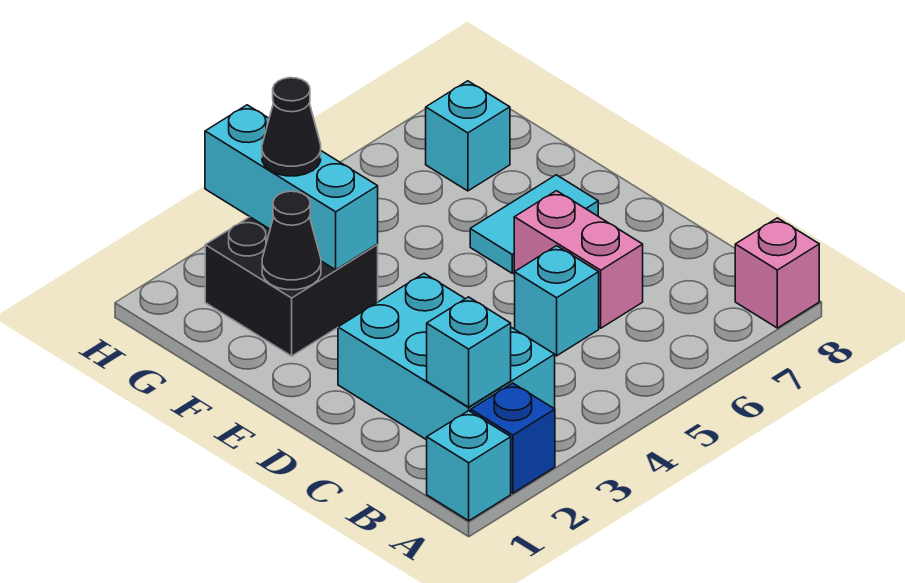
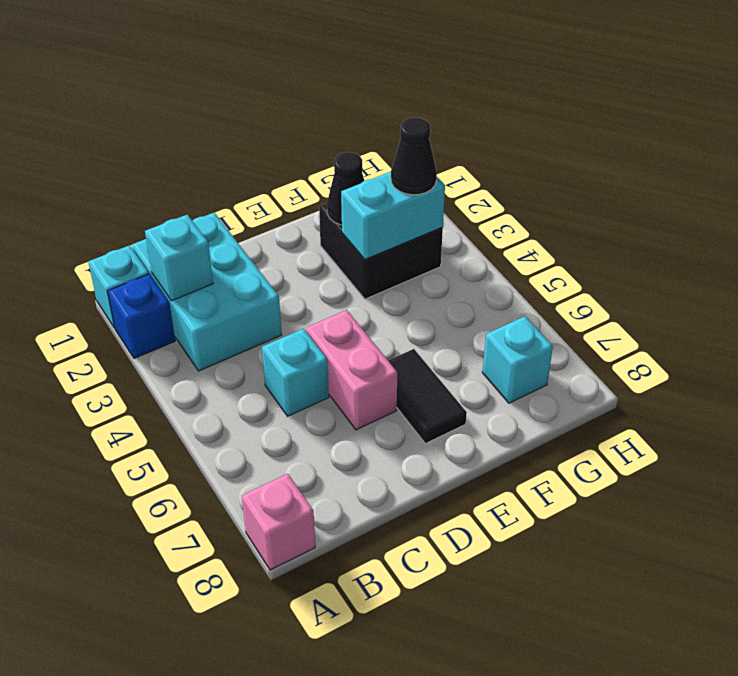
cyan brick B2:D3 level 1 -> cyan brick B1:C3 level 1
pink brick C6:D6 level 1 -> pink brick D5:D6 level 1
cyan tile E6:E7 level 1 -> black tile E6:E7 level 1
cyan brick F3:H3 level 2 -> cyan brick F3:G3 level 2

